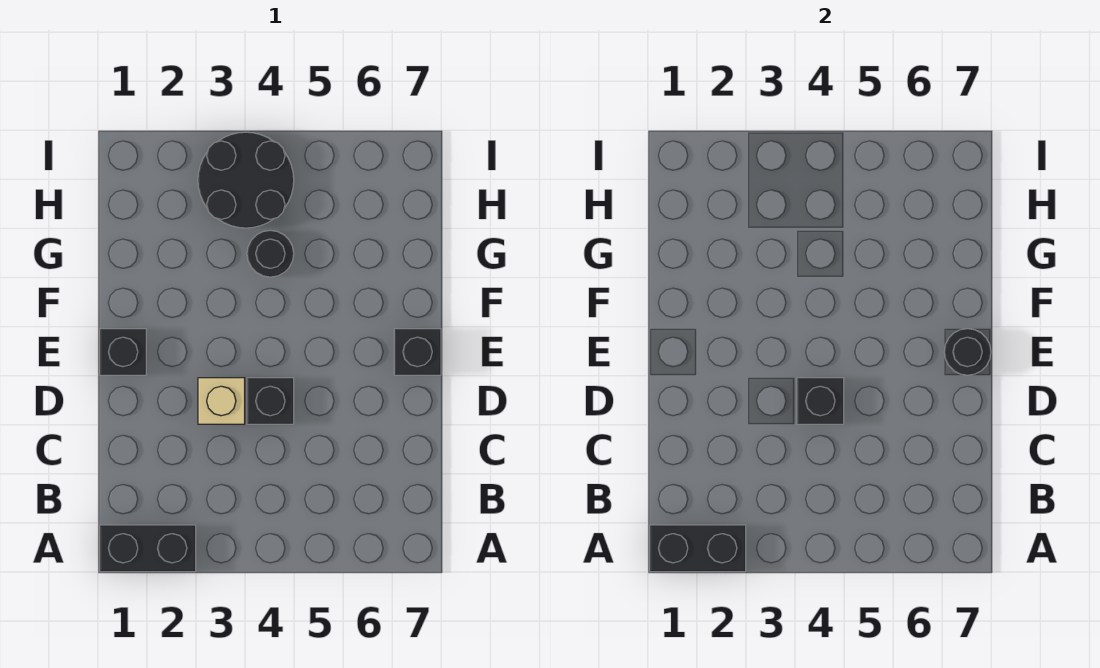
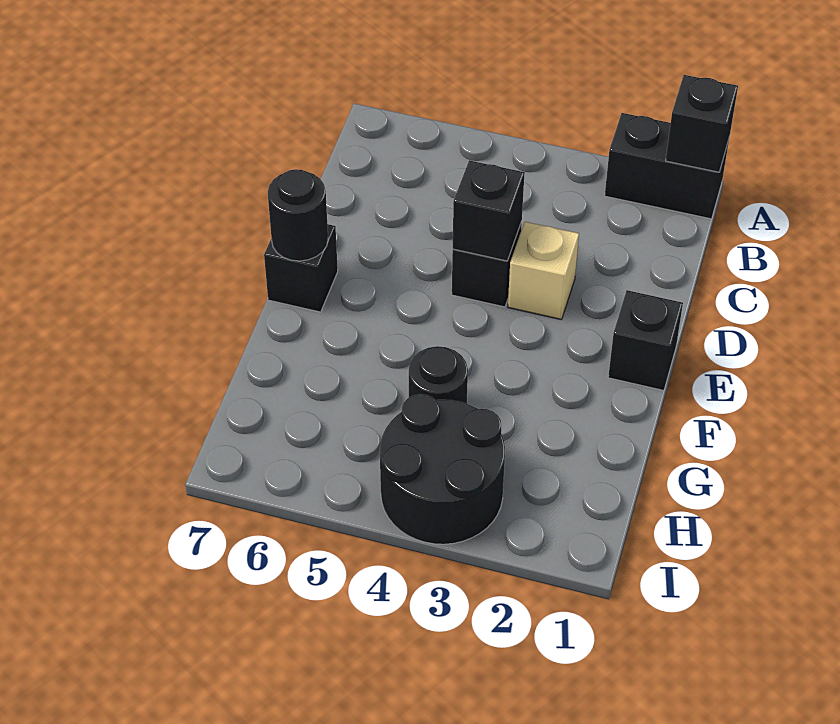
black brick A1:A2 level 2 -> black brick A1 level 2

